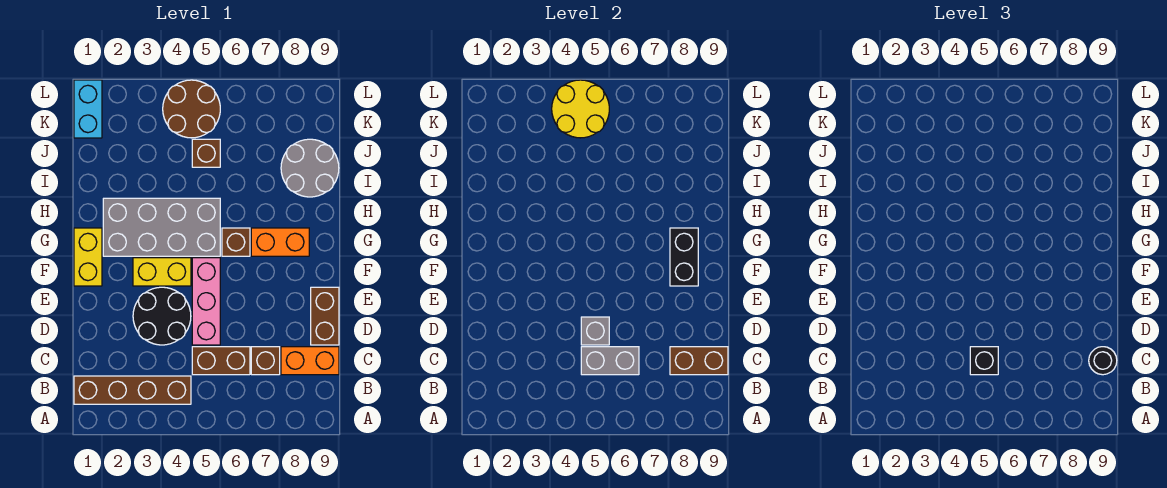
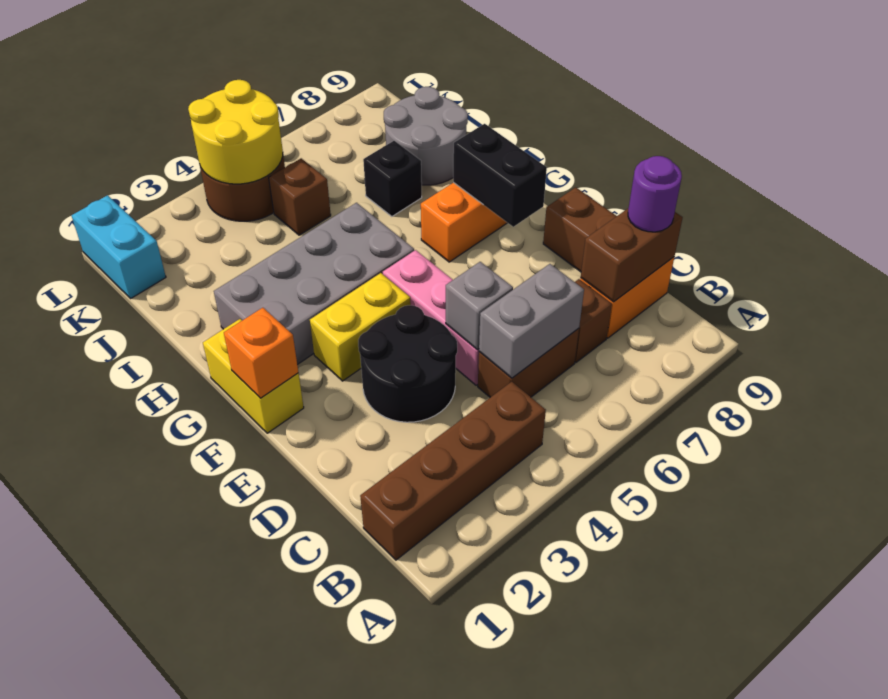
black brick C5 level 3 -> black brick I7 level 1
black round brick C9 level 3 -> purple round brick C9 level 3
none -> orange brick F1 level 2
brown brick G6 level 1 -> none

